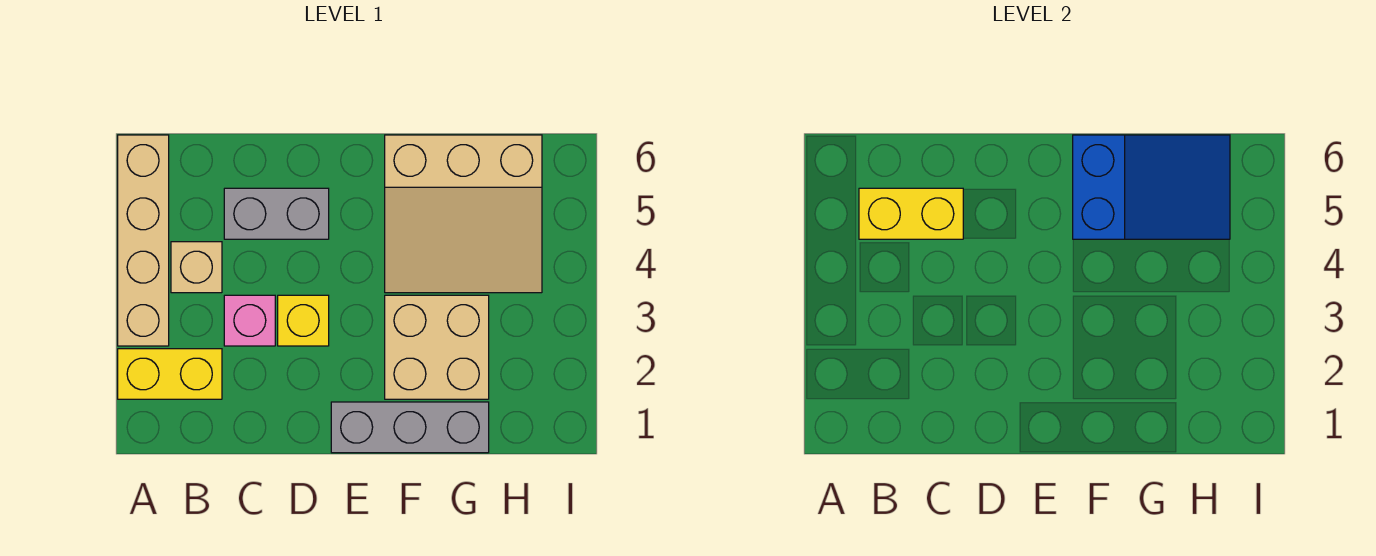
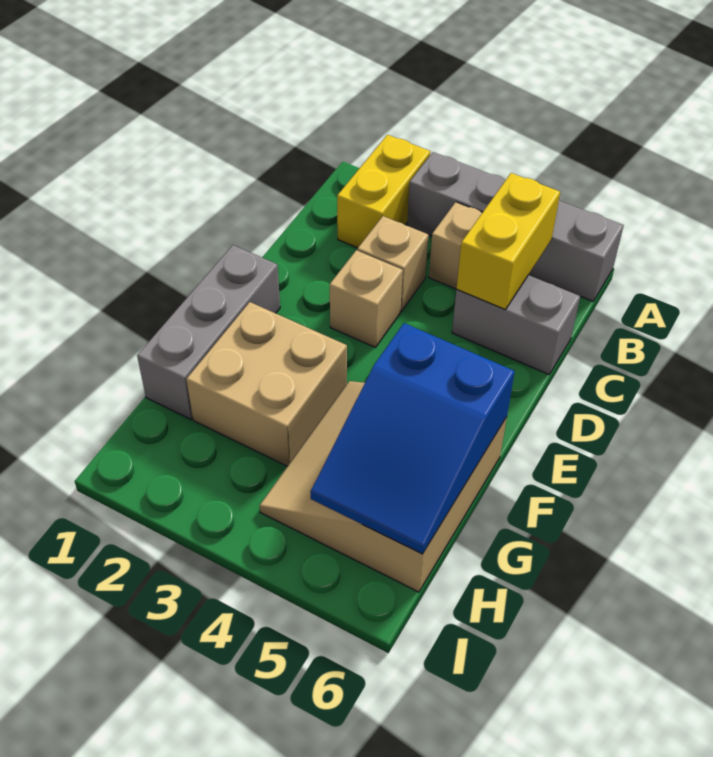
tan brick A3:A6 level 1 -> grey brick A3:A6 level 1
pink brick C3 level 1 -> tan brick C3 level 1
grey brick C5:D5 level 1 -> grey brick C5:C6 level 1
yellow brick D3 level 1 -> tan brick D3 level 1

